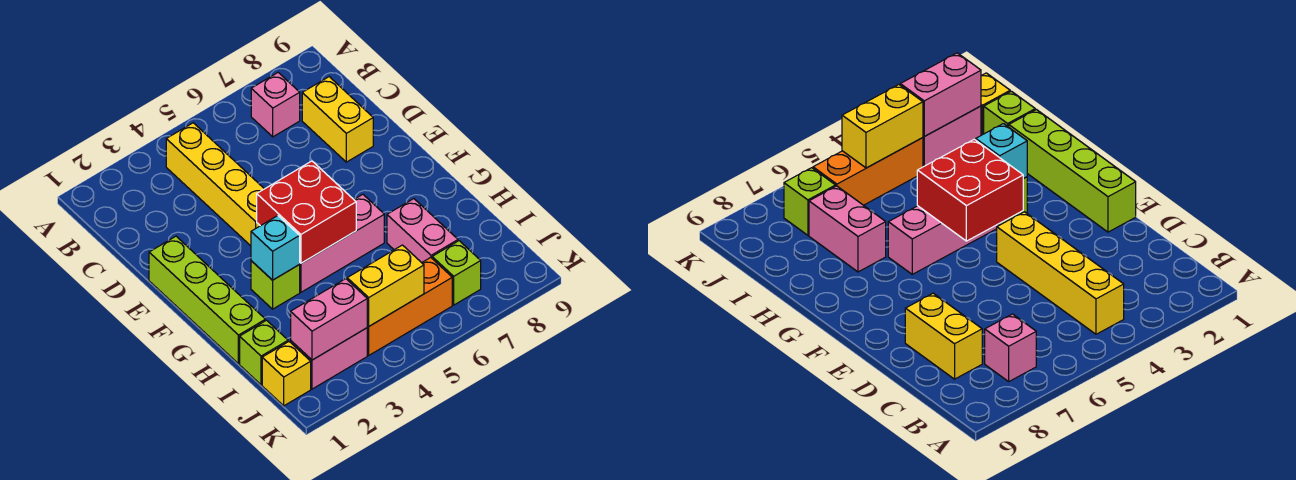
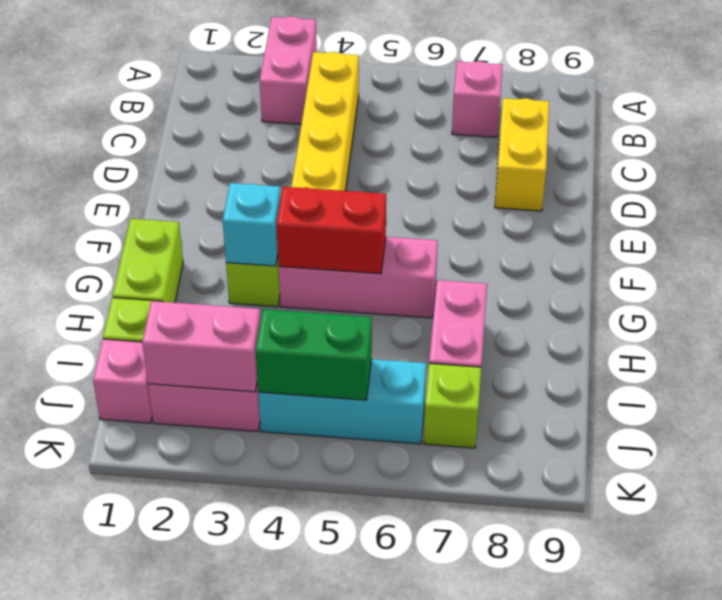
none -> pink brick A3:B3 level 1
lime brick E1:H1 level 1 -> lime brick G1:H1 level 1
red brick F4:G5 level 2 -> red brick G4:G5 level 2
yellow brick J1 level 1 -> pink brick J1 level 1
orange brick J4:J6 level 1 -> cyan brick J4:J6 level 1
yellow brick J4:J5 level 2 -> green brick J4:J5 level 2

